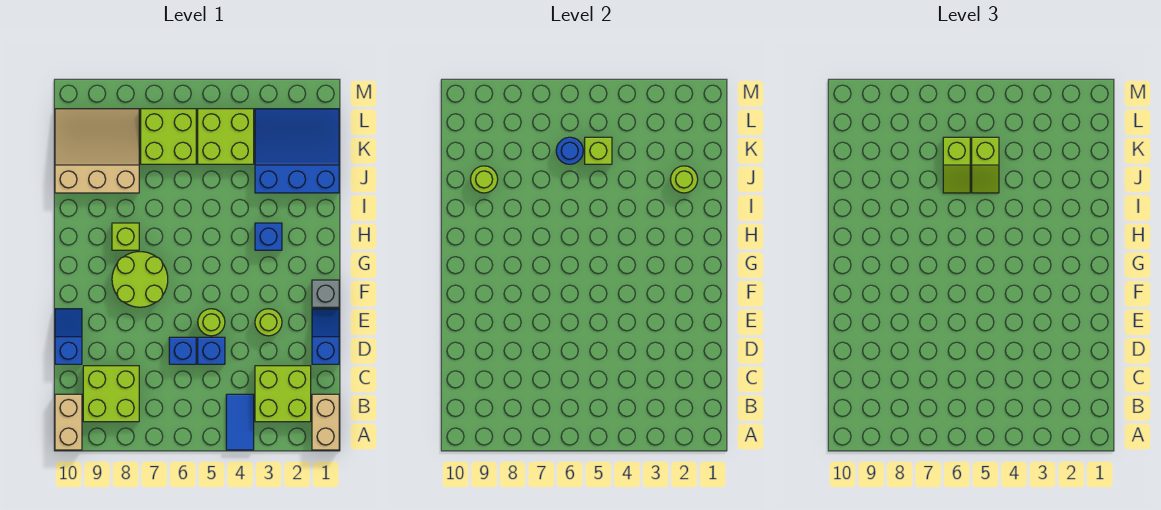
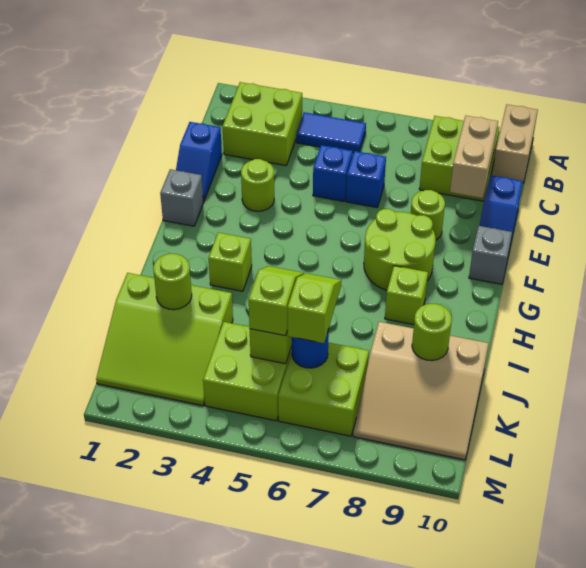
tan brick A1:B1 level 1 -> tan brick C9:D9 level 2
blue tile A4:B4 level 1 -> blue tile B4:B5 level 1
lime round brick E5 level 1 -> lime round brick E8 level 1
none -> grey brick F10 level 1
blue brick H3 level 1 -> lime brick H3 level 1
blue slope J1:L3 level 1 top J -> lime slope J1:L3 level 1 top J

